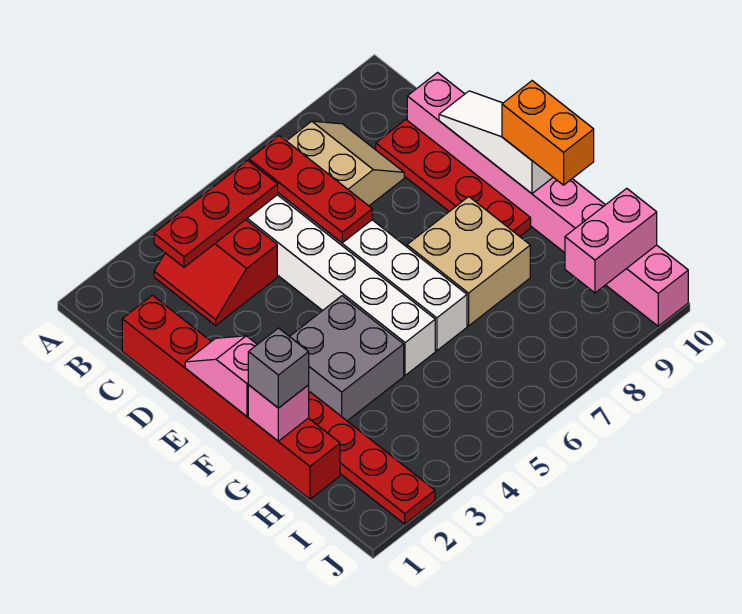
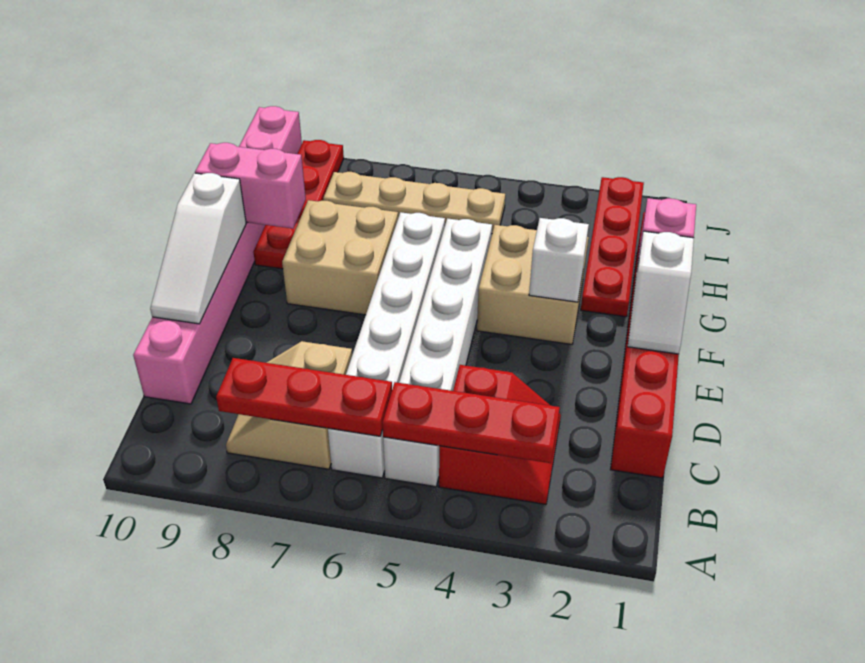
red plate B6:D6 level 2 -> red plate B6:B8 level 2
red plate C9:F9 level 1 -> red plate G9:J9 level 1
pink slope E1:F1 level 2 top F -> white slope E1:F1 level 2 top F
grey brick F3:G4 level 1 -> tan brick F3:G4 level 1
none -> white brick F3 level 2
orange brick F10:G10 level 3 -> none
grey brick G1 level 3 -> none
none -> tan plate I5:I8 level 1
pink brick I9:I10 level 2 -> pink brick G9:G10 level 2

